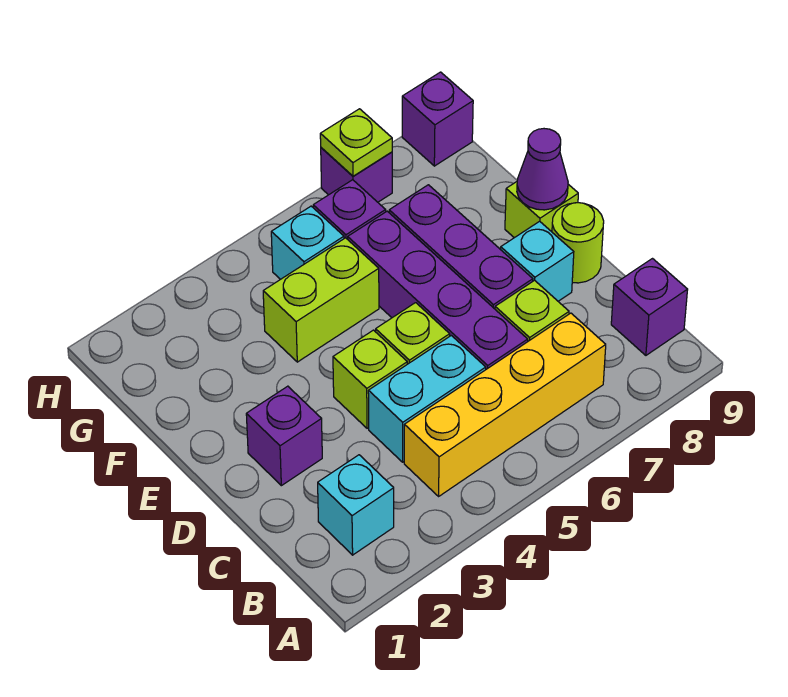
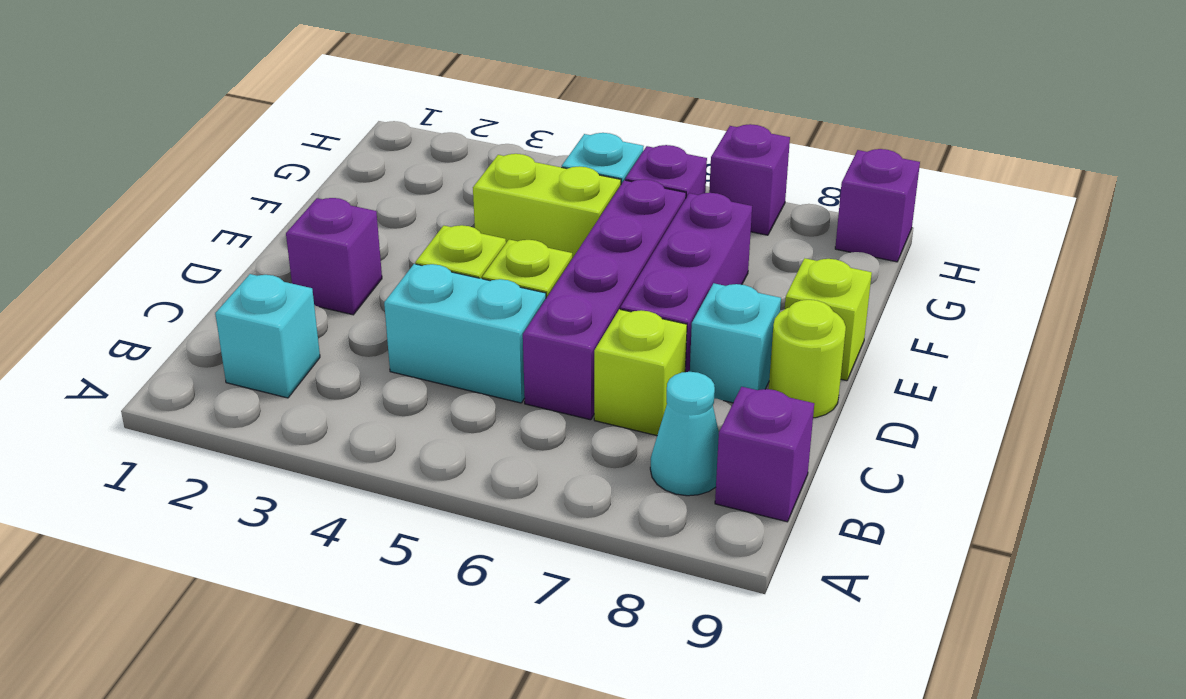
yellow brick B4:B7 level 1 -> none
none -> cyan cone B8 level 1
purple cone E9 level 2 -> none
lime plate H7 level 2 -> none

